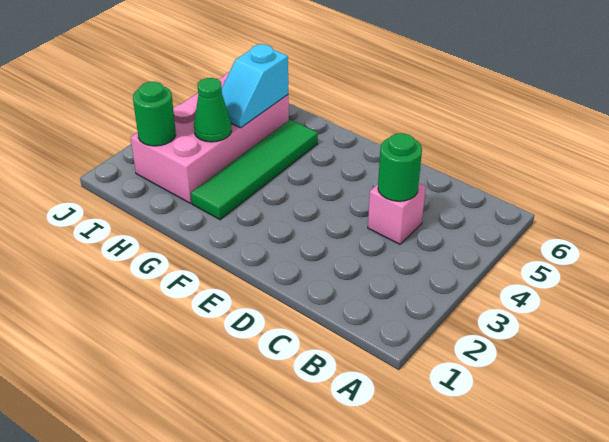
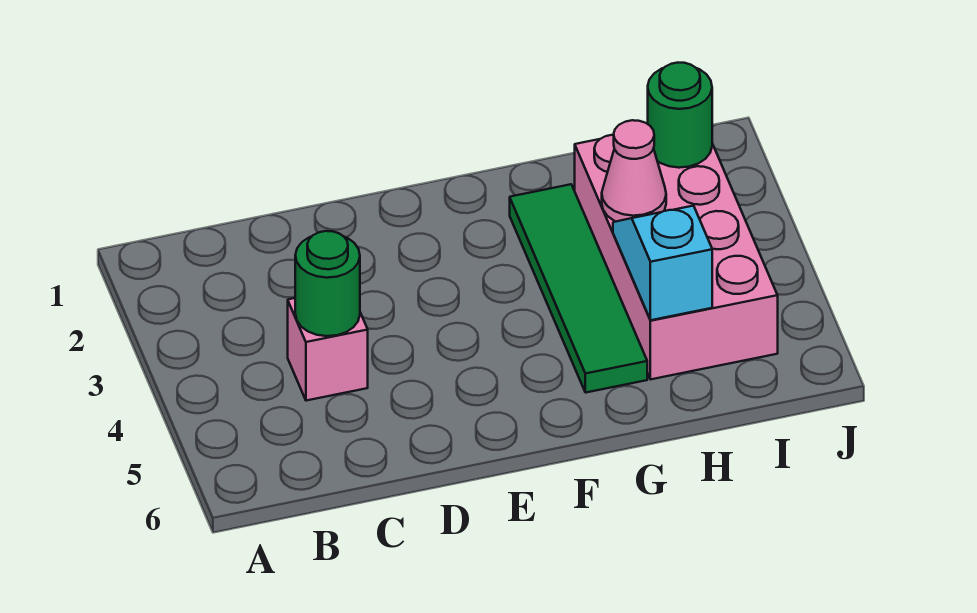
green cone H3 level 2 -> pink cone H3 level 2

